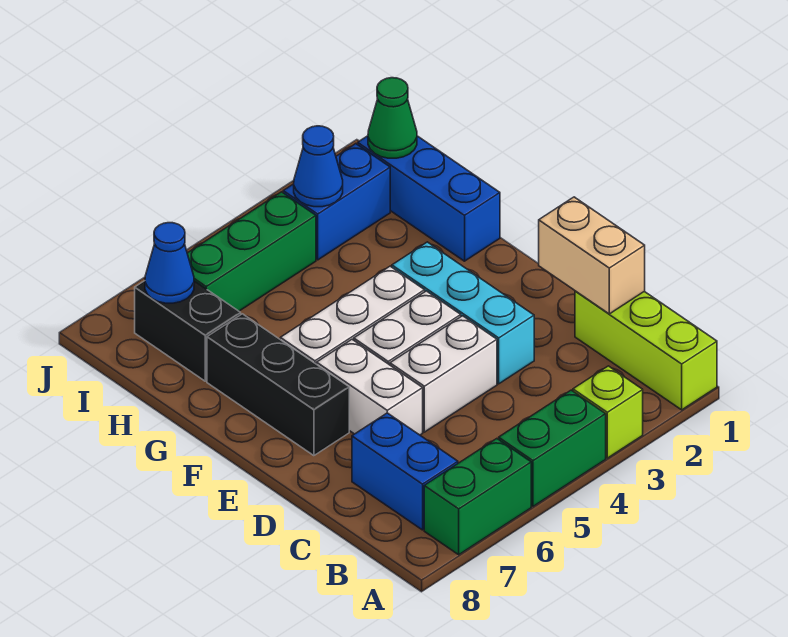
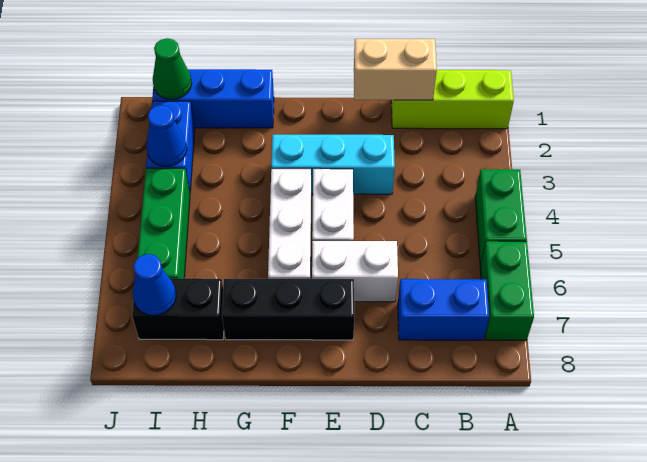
lime brick A3 level 1 -> none
white brick D4:D5 level 1 -> none

